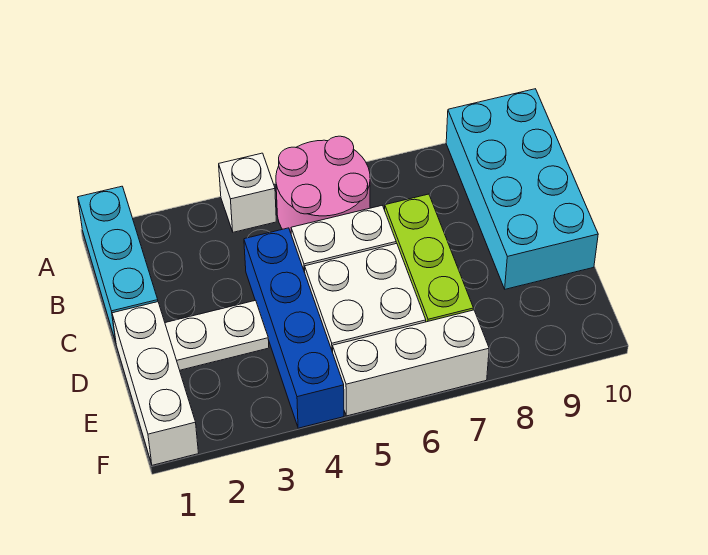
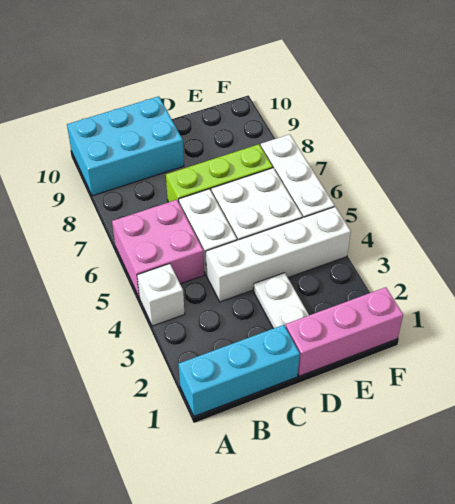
pink round brick A5:B6 level 1 -> pink brick A5:B6 level 1
cyan brick A9:D10 level 1 -> cyan brick A9:C10 level 1
blue brick C4:F4 level 1 -> white brick C4:F4 level 1
white brick D1:F1 level 1 -> pink brick D1:F1 level 1

